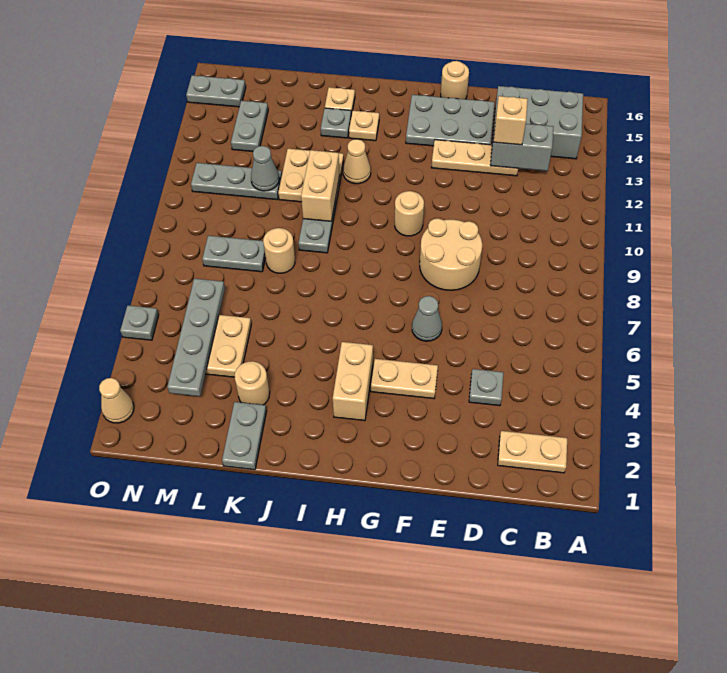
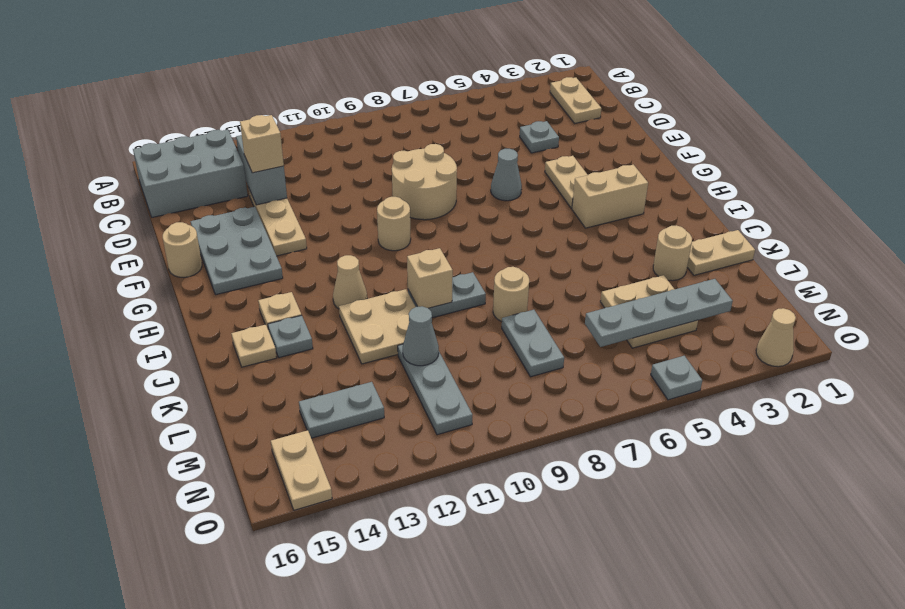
grey brick B14:D15 level 1 -> grey brick B14:C16 level 1
tan brick J10:J11 level 2 -> tan brick J10 level 2
grey plate K1:K2 level 1 -> tan plate K1:K2 level 1
grey plate N15:O15 level 1 -> tan plate N15:O15 level 1

